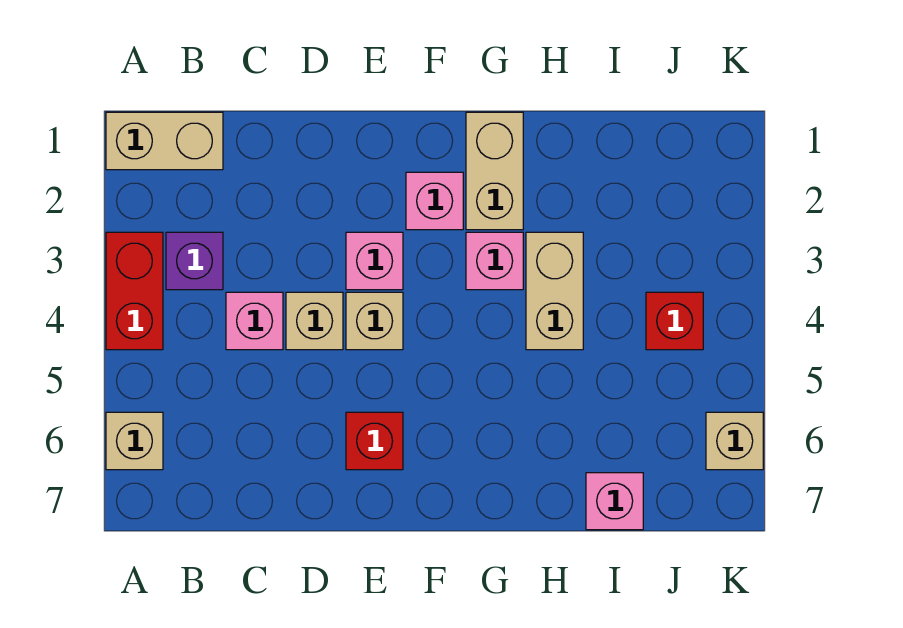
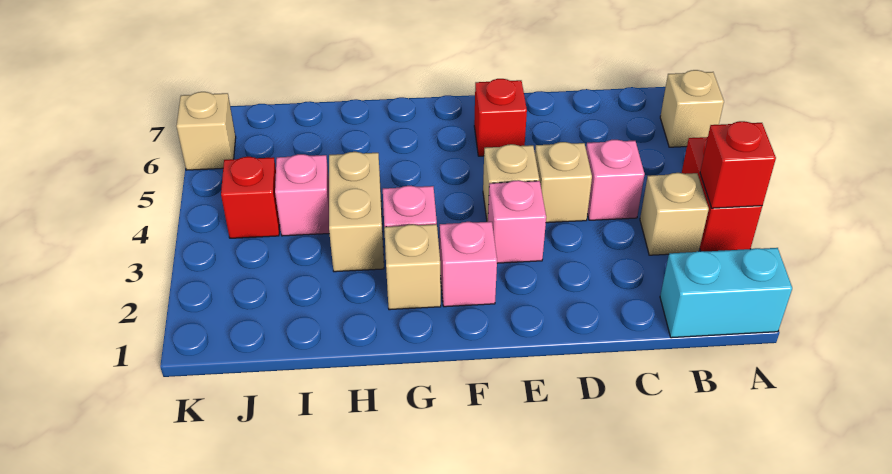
tan brick A1:B1 level 1 -> cyan brick A1:B1 level 1
none -> red brick A3 level 2
purple brick B3 level 1 -> tan brick B3 level 1
tan brick G1:G2 level 1 -> tan brick G2 level 1
pink brick I7 level 1 -> pink brick I4 level 1

